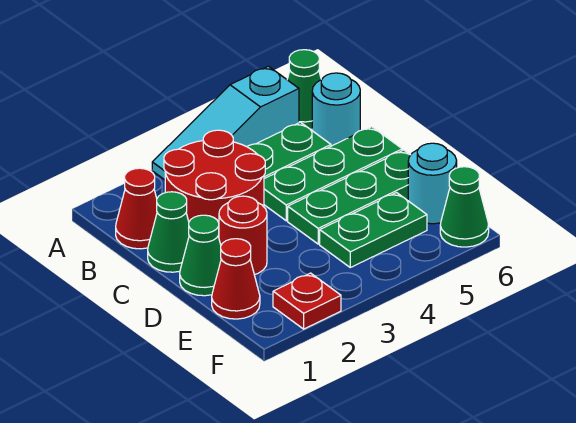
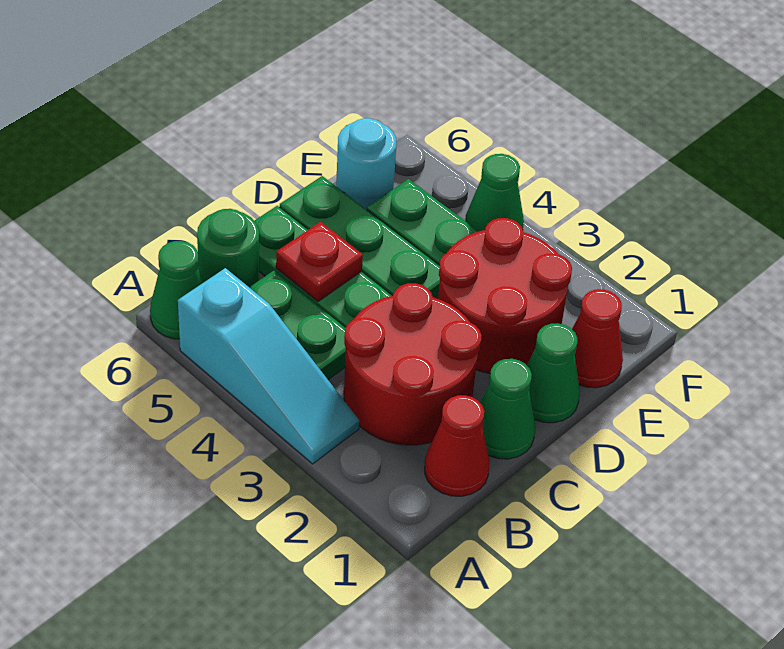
cyan round brick B6 level 1 -> green round brick B6 level 1
red round brick D2 level 1 -> red round brick D2:E3 level 1
red plate F2 level 1 -> red plate C5 level 2
green cone F6 level 1 -> green cone F4 level 1

